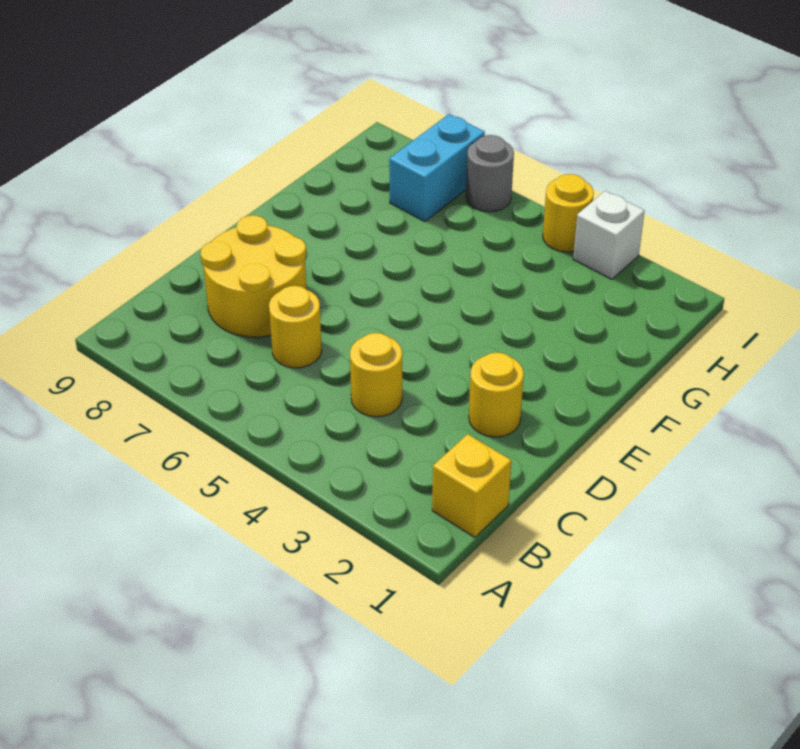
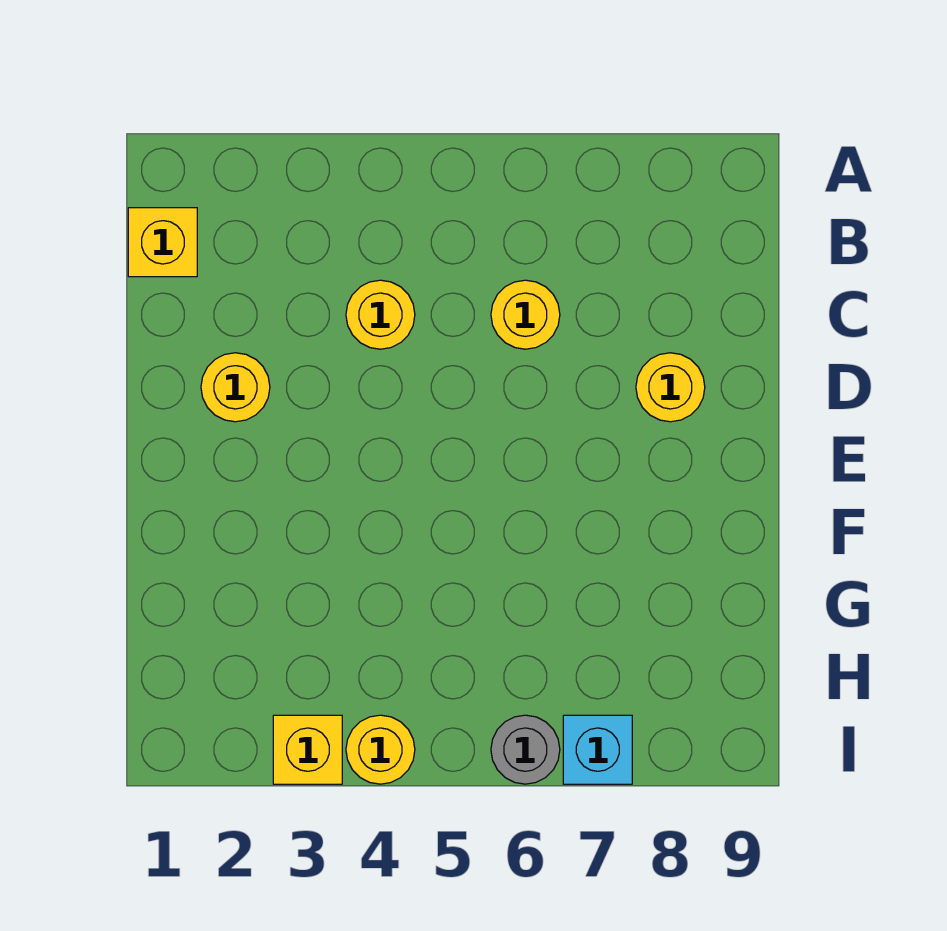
yellow round brick C7:D8 level 1 -> yellow round brick D8 level 1
cyan brick H7:I7 level 1 -> cyan brick I7 level 1
white brick I3 level 1 -> yellow brick I3 level 1

